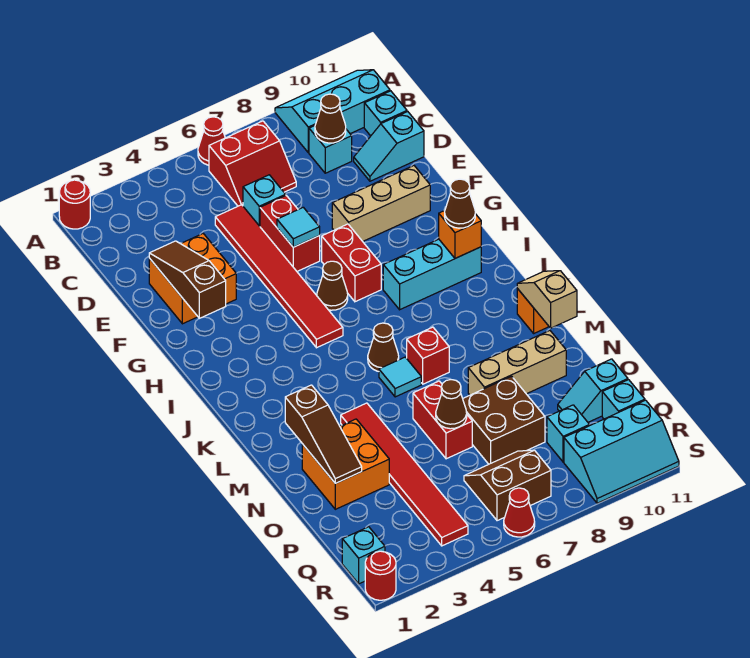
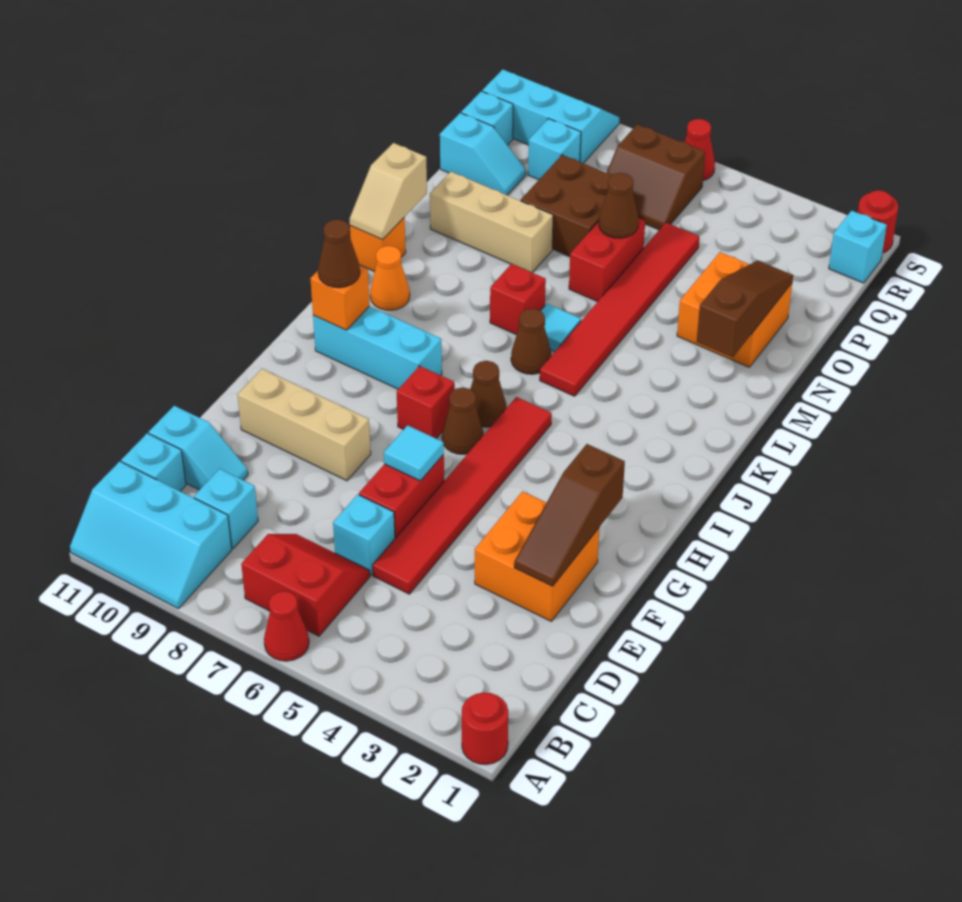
brown cone C9 level 2 -> brown cone I6 level 1
red brick G7:H7 level 1 -> red brick H7 level 1
none -> orange cone K10 level 1
red tile M4:R4 level 1 -> red tile K5:P5 level 1

